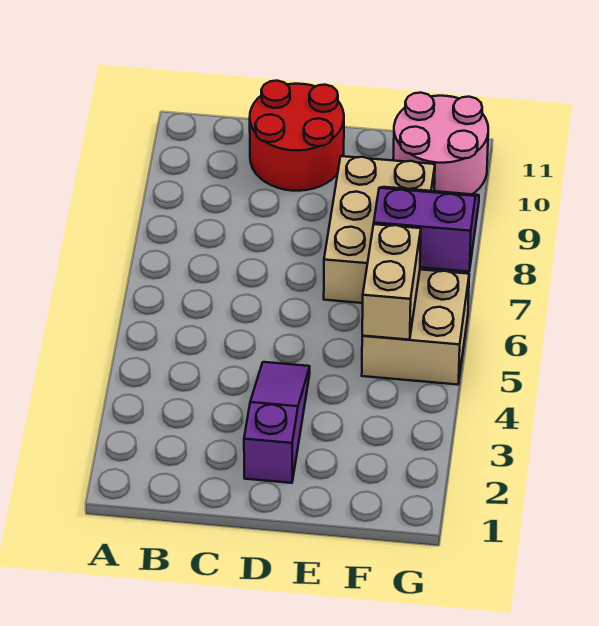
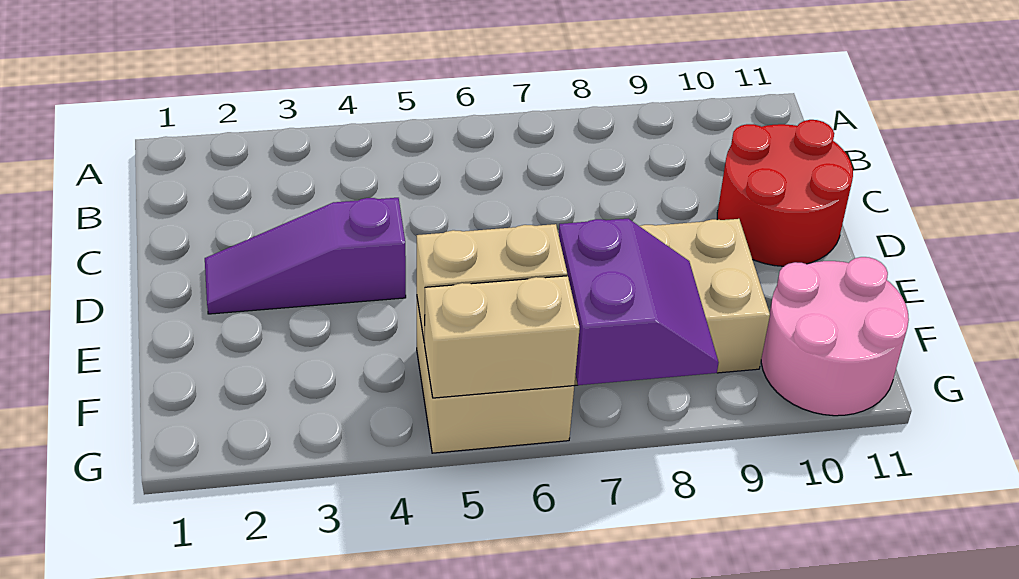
purple slope D2:D4 level 1 top 2 -> purple slope D2:D4 level 1 top 4
none -> tan brick G5:G6 level 2

